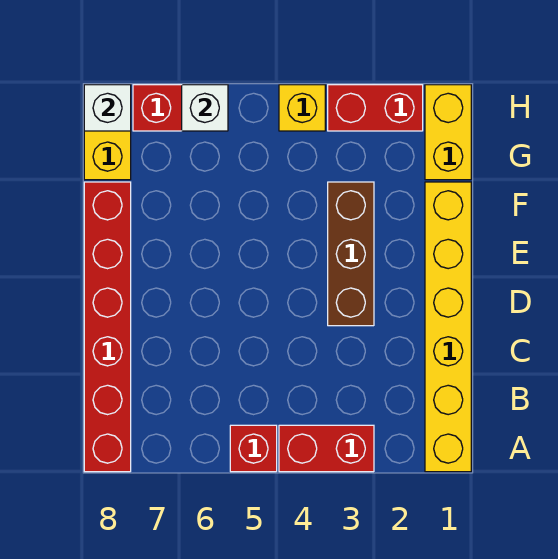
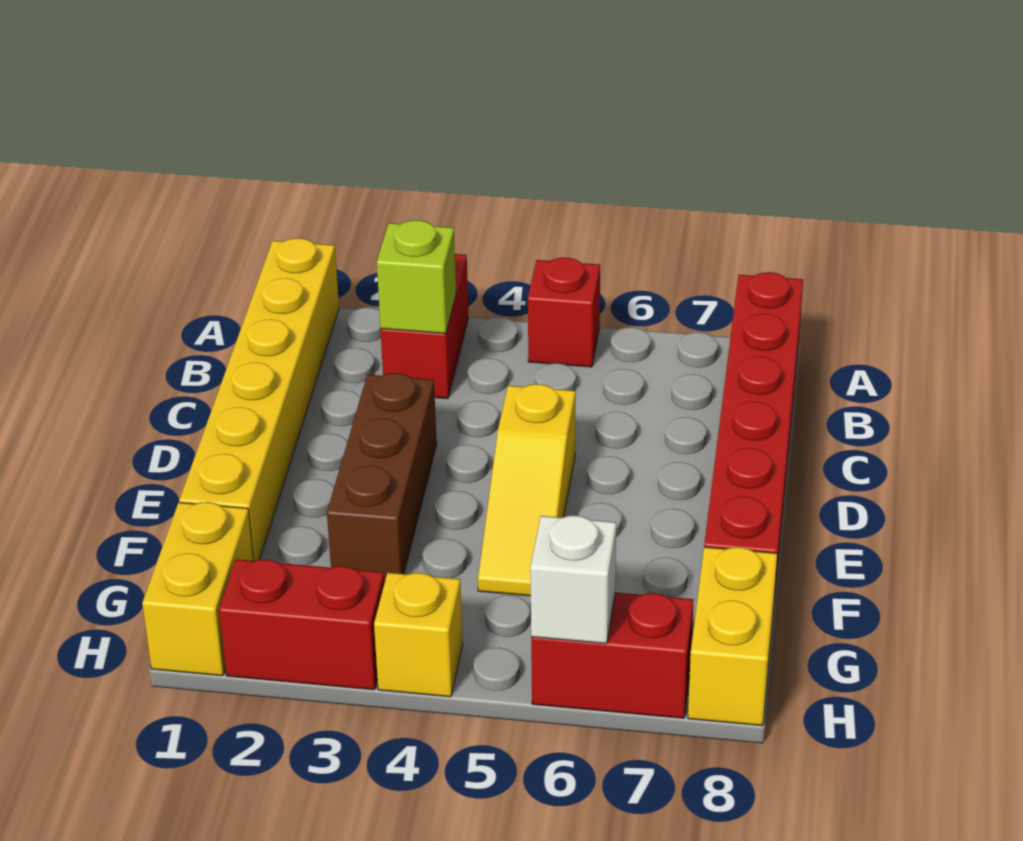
red brick A3:A4 level 1 -> red brick A3:B3 level 1
none -> lime brick B3 level 2
none -> yellow slope D5:F5 level 1 top D
white brick H8 level 2 -> none

